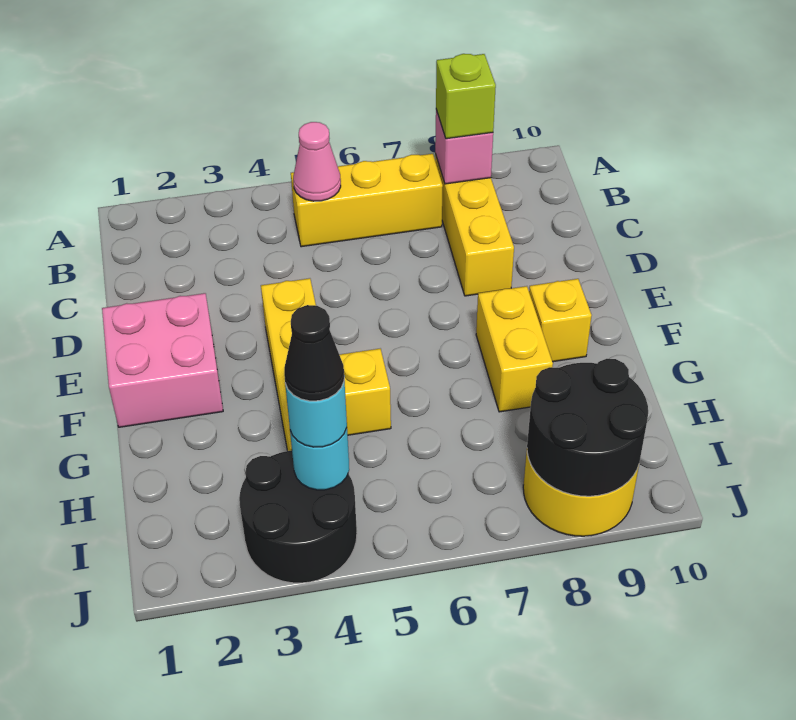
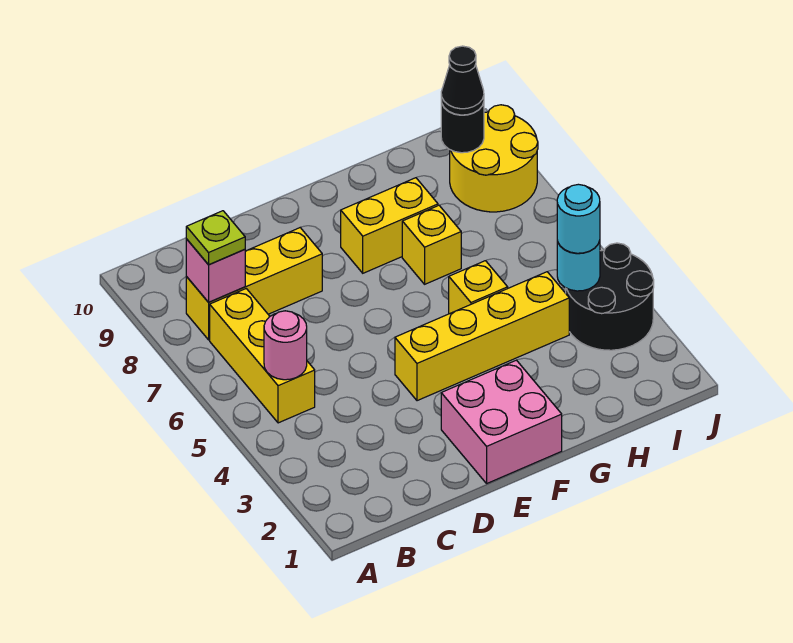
pink cone B5 level 2 -> pink round brick B5 level 2
lime brick B8 level 3 -> lime plate B8 level 3
yellow brick F9 level 1 -> yellow brick G7 level 1
black cone I4 level 4 -> black cone I9 level 3
black round brick I8:J9 level 2 -> black round brick I9 level 2

